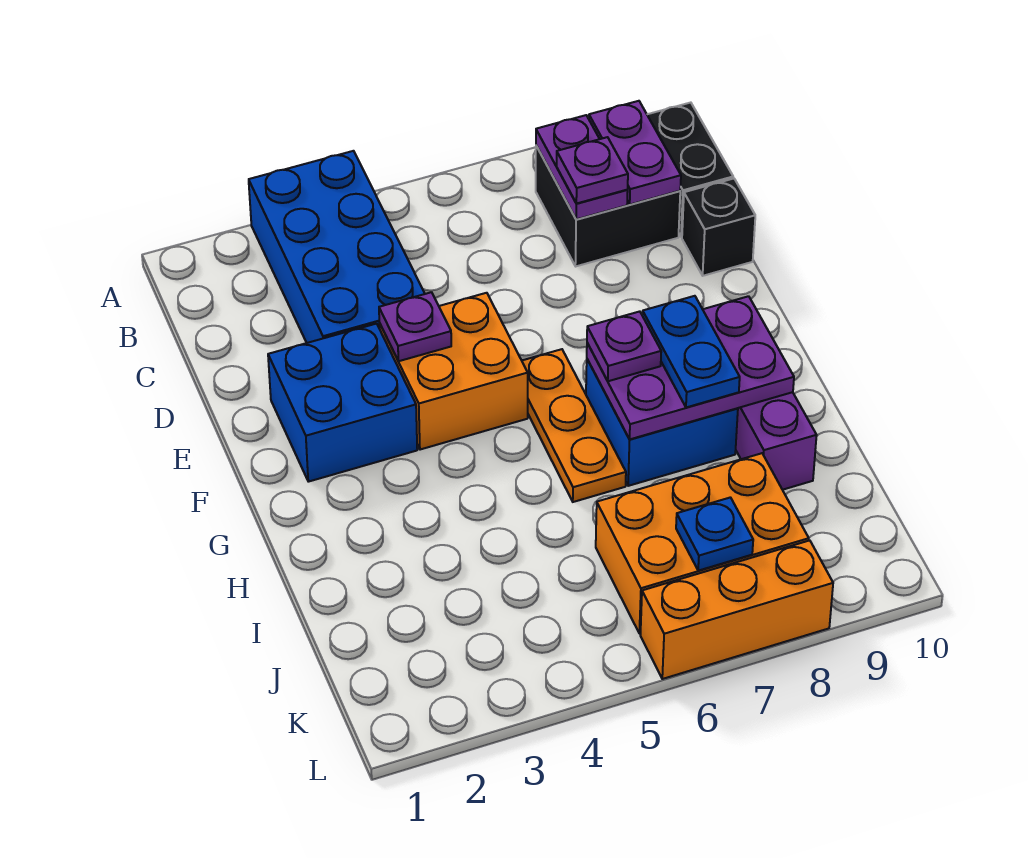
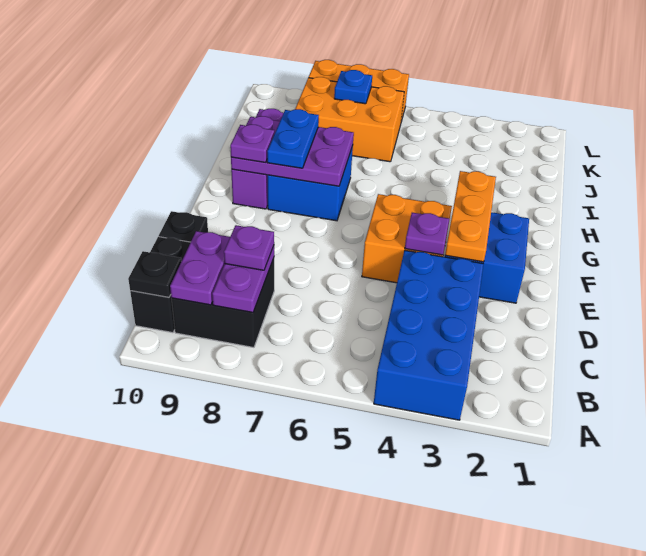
none -> black plate B10 level 2
orange plate F6:H6 level 1 -> orange plate E3:G3 level 2
purple plate G7 level 3 -> purple plate G9 level 3

